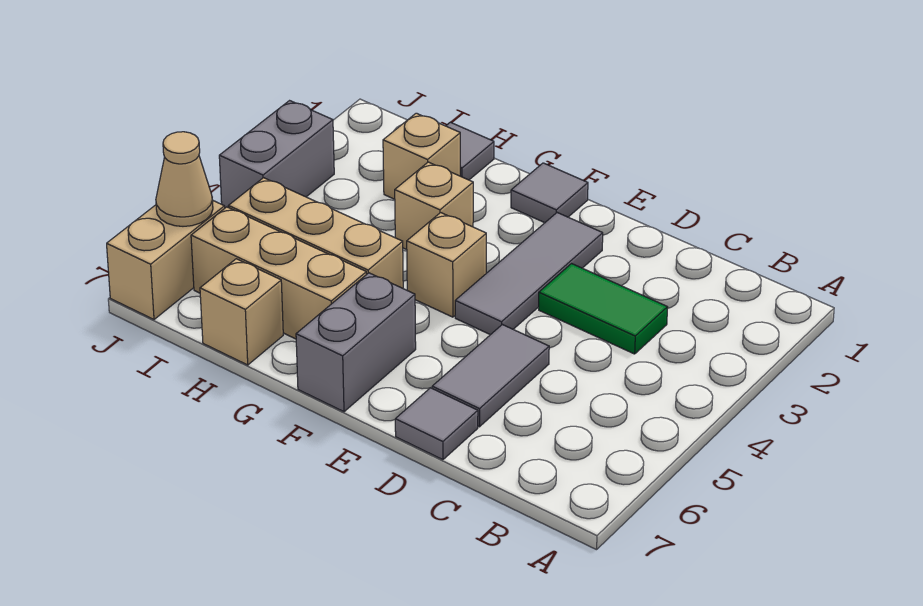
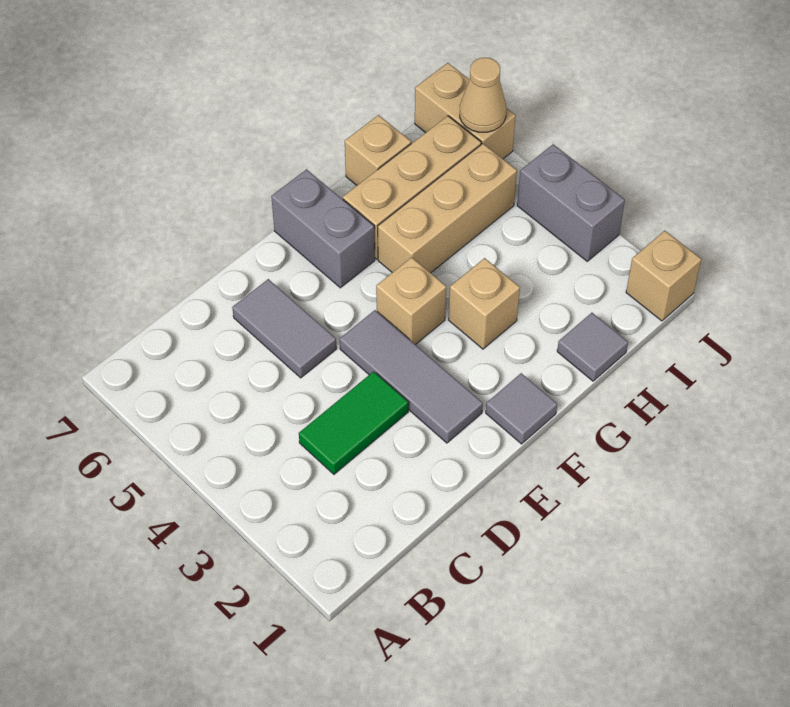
grey tile D7 level 1 -> none
tan brick H2 level 1 -> tan brick J1 level 1

